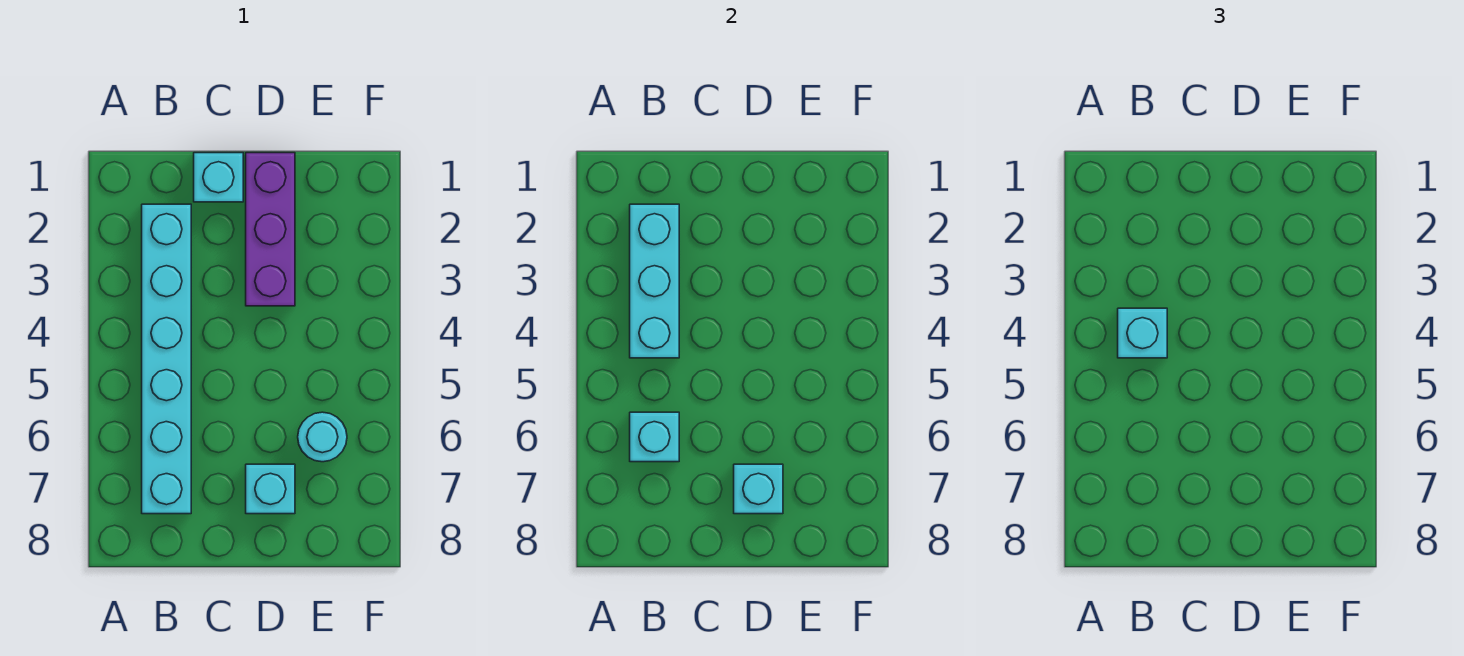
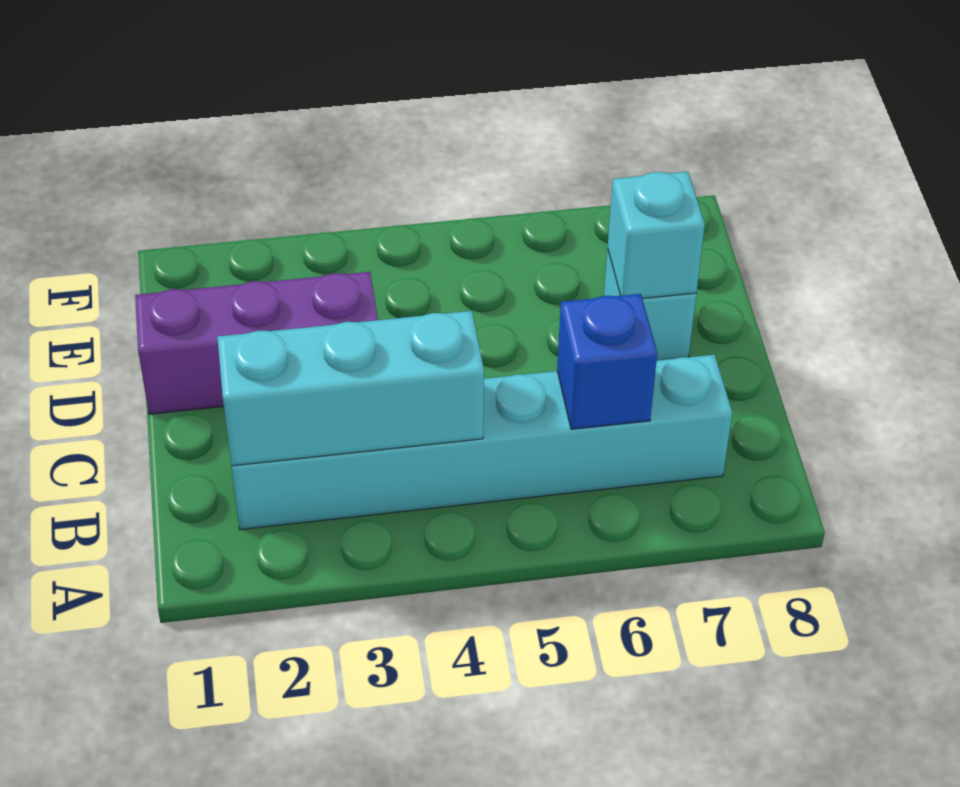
cyan brick B4 level 3 -> none
cyan brick B6 level 2 -> blue brick B6 level 2
cyan brick C1 level 1 -> none
cyan round brick E6 level 1 -> none

